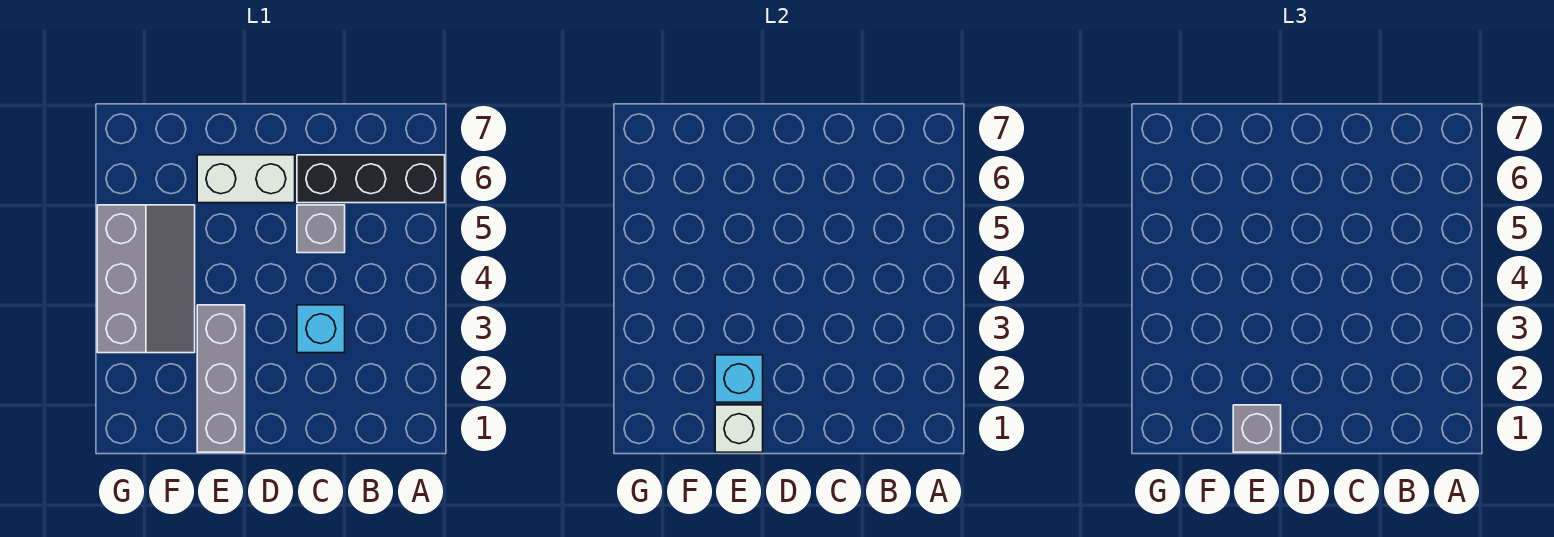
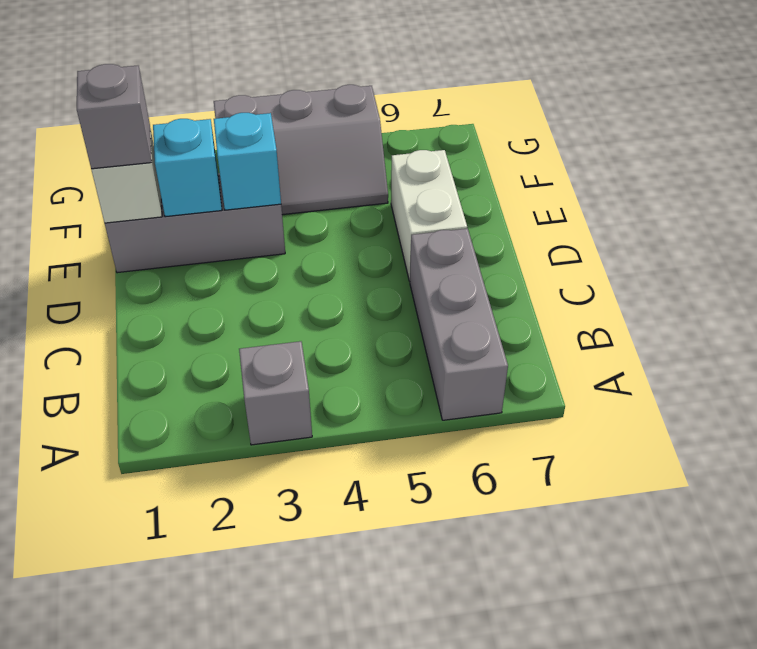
black brick A6:C6 level 1 -> grey brick A6:C6 level 1
cyan brick C3 level 1 -> cyan brick E3 level 2
grey brick C5 level 1 -> grey brick A3 level 1

